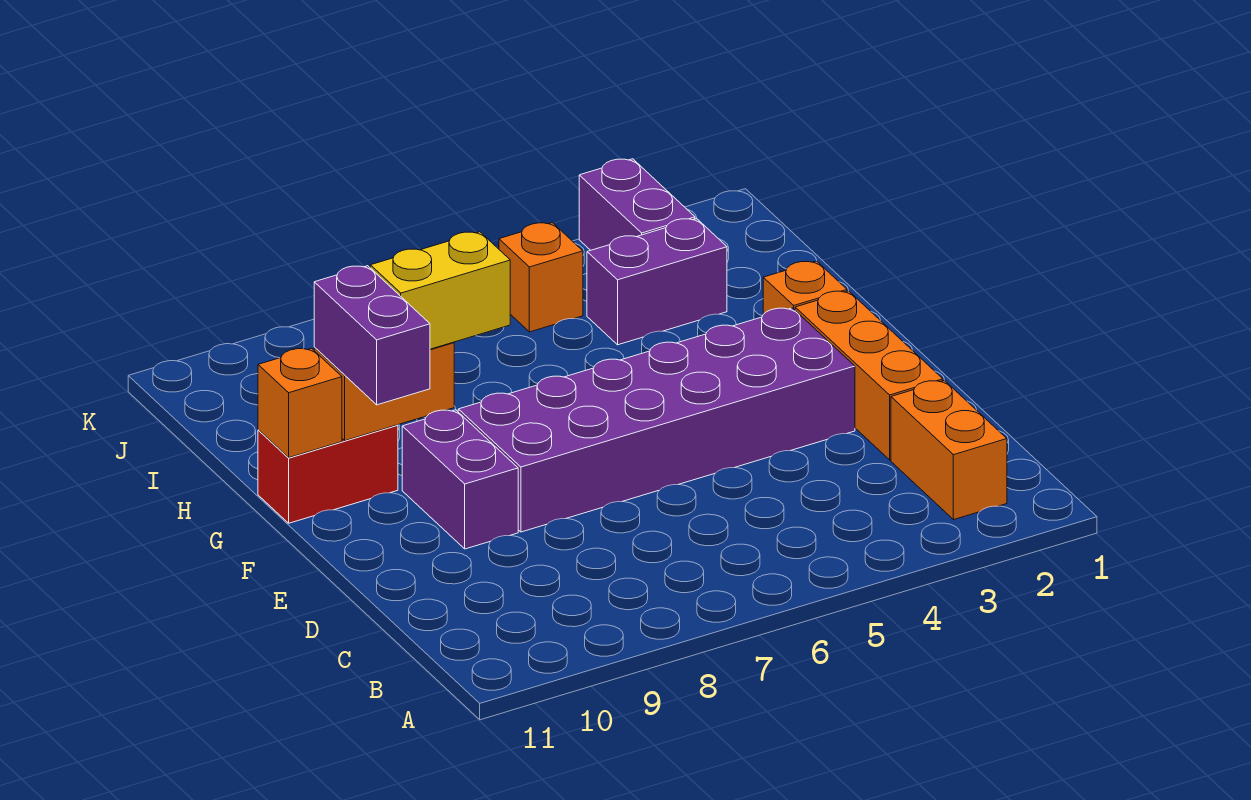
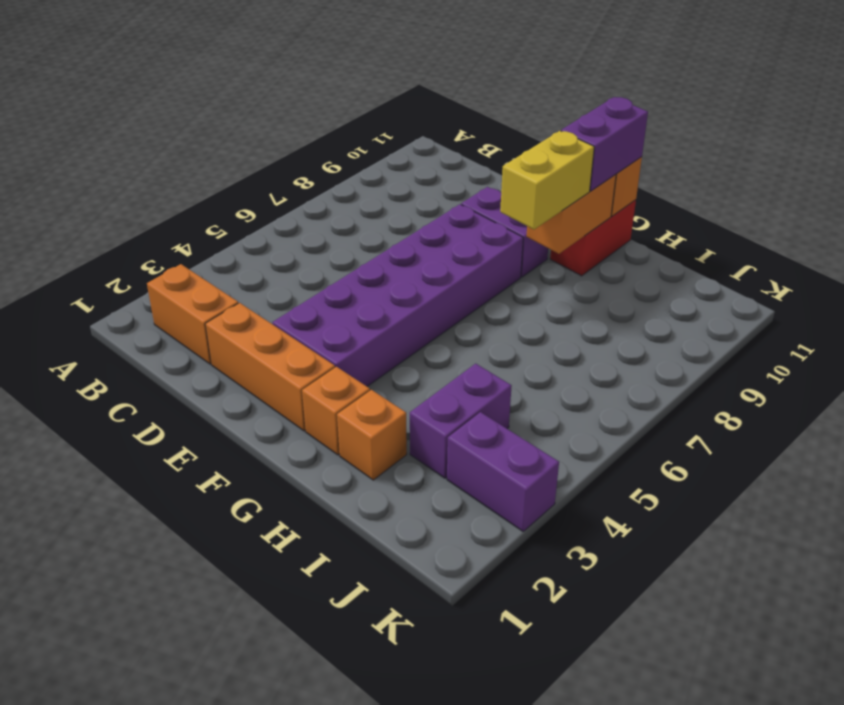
purple brick F10:G10 level 3 -> purple brick G10:G11 level 3
orange brick J5 level 1 -> orange brick H2 level 1

